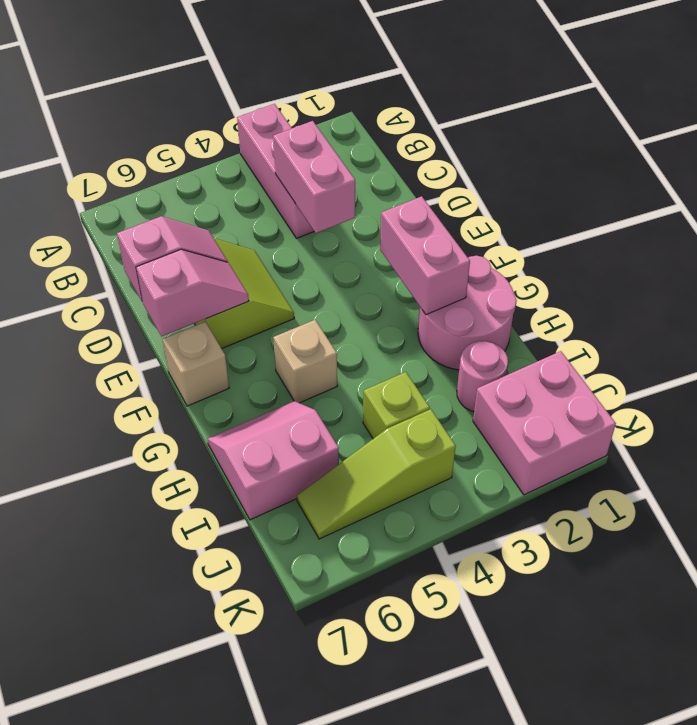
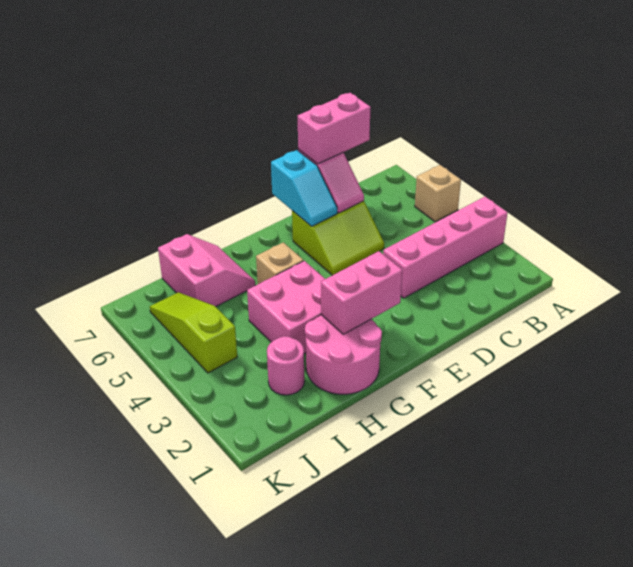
pink brick A3:C3 level 1 -> pink brick A3:D3 level 1
pink brick C3:D3 level 2 -> pink brick C7:D7 level 3
pink slope E6:E7 level 2 top 7 -> cyan slope E6:E7 level 2 top 7
tan brick F7 level 1 -> tan brick A5 level 1
lime brick I4 level 1 -> none
pink brick J1:K2 level 1 -> pink brick G3:H4 level 1

